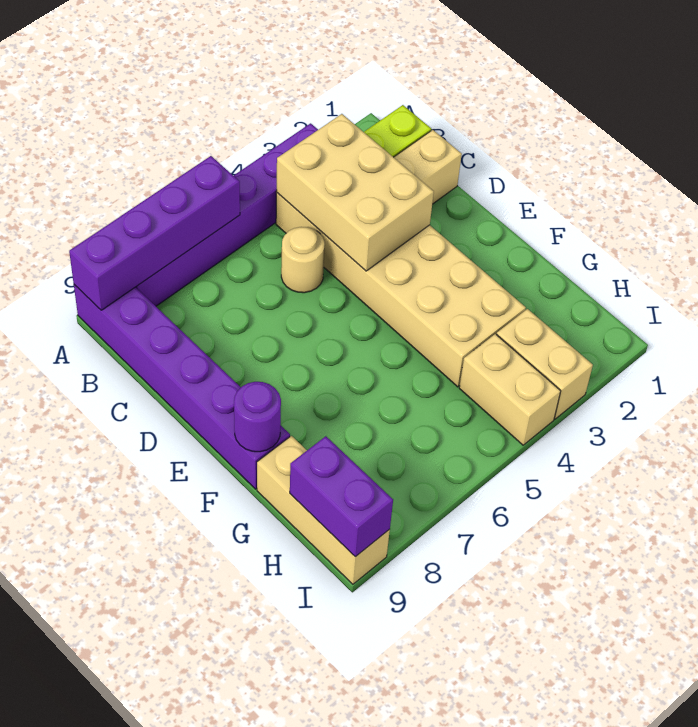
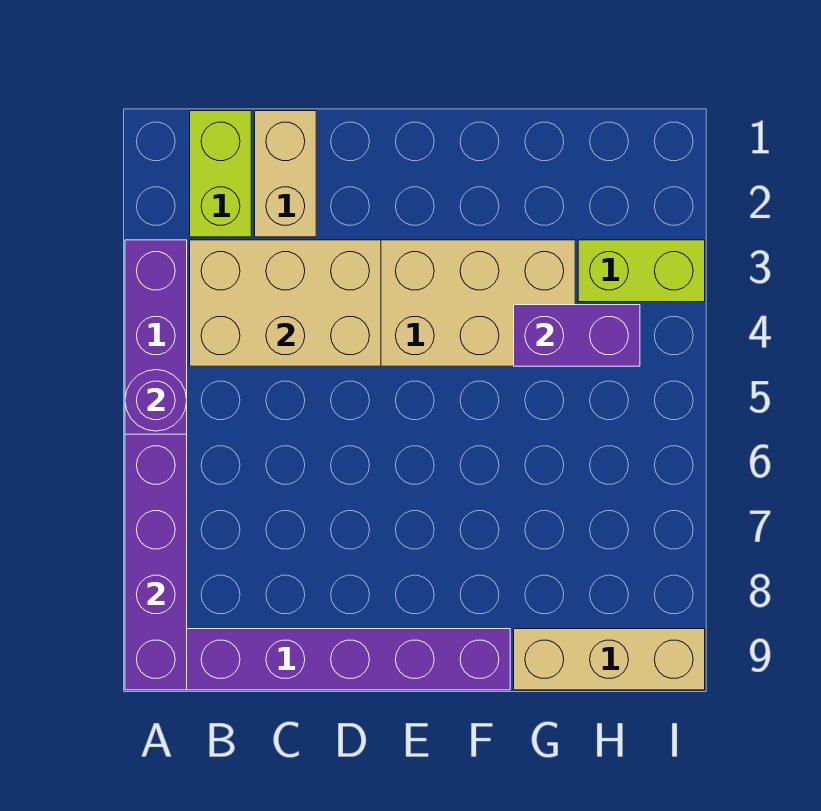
tan round brick C5 level 1 -> none
purple round brick F9 level 2 -> purple round brick A5 level 2
tan brick H3:I3 level 1 -> lime brick H3:I3 level 1
tan brick H4:I4 level 1 -> none
purple brick H9:I9 level 2 -> purple brick G4:H4 level 2

